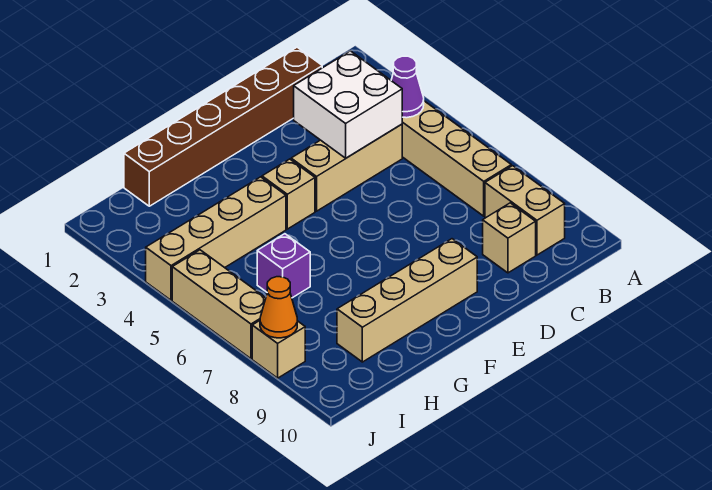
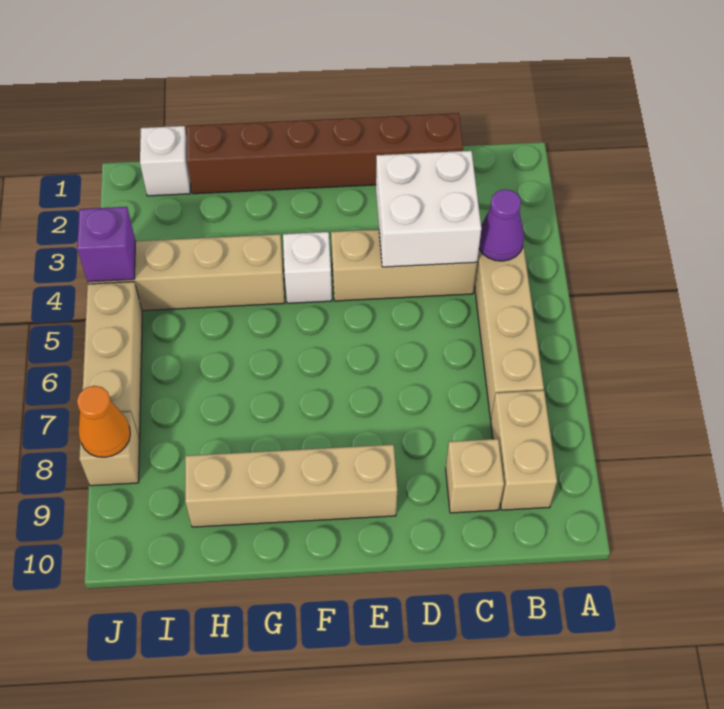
tan brick F4 level 1 -> white brick F4 level 1
purple brick H6 level 1 -> purple brick J4 level 2
none -> white brick I1 level 1

